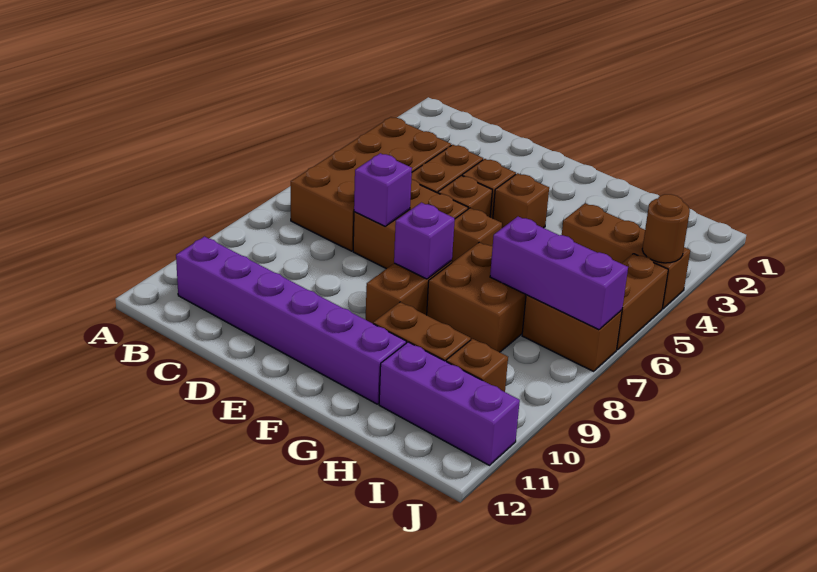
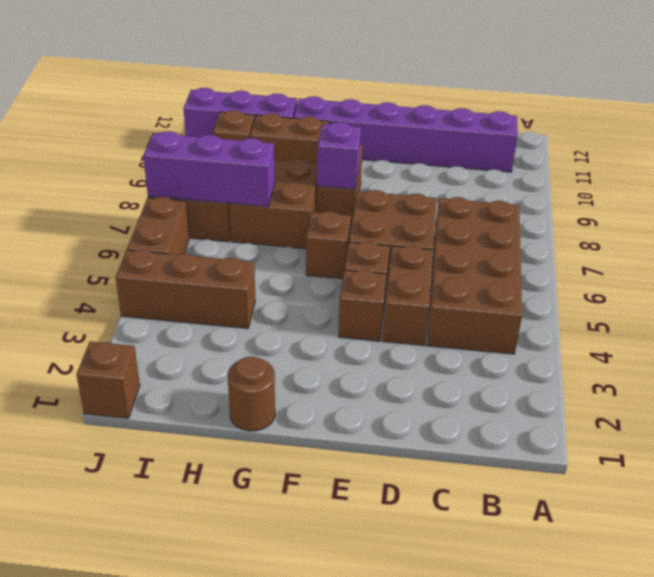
purple brick D7 level 2 -> none
brown brick F4 level 1 -> brown brick J1 level 1
brown round brick J4 level 2 -> brown round brick G1 level 1

